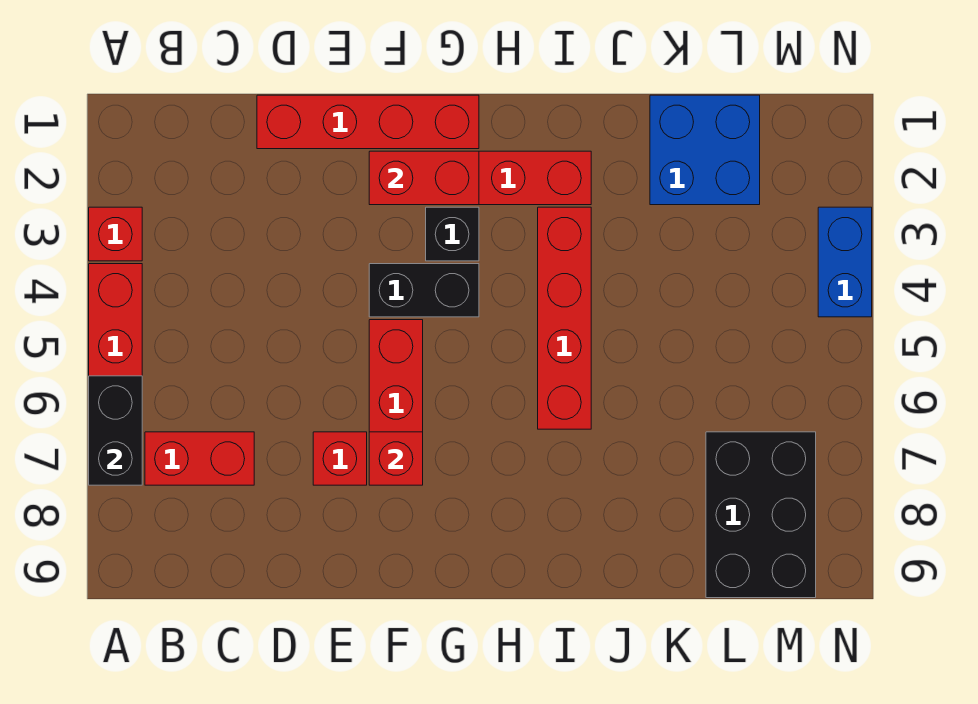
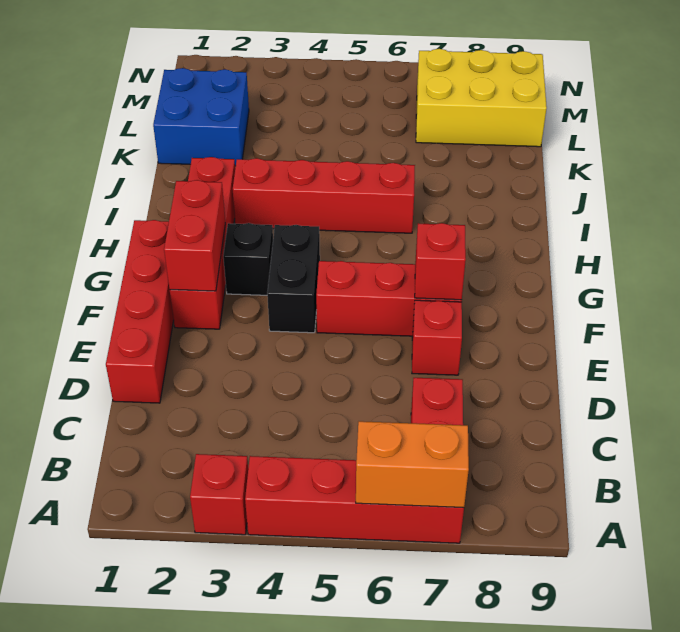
black brick A6:A7 level 2 -> orange brick A6:A7 level 2
black brick L7:M9 level 1 -> yellow brick L7:M9 level 1
blue brick N3:N4 level 1 -> none

